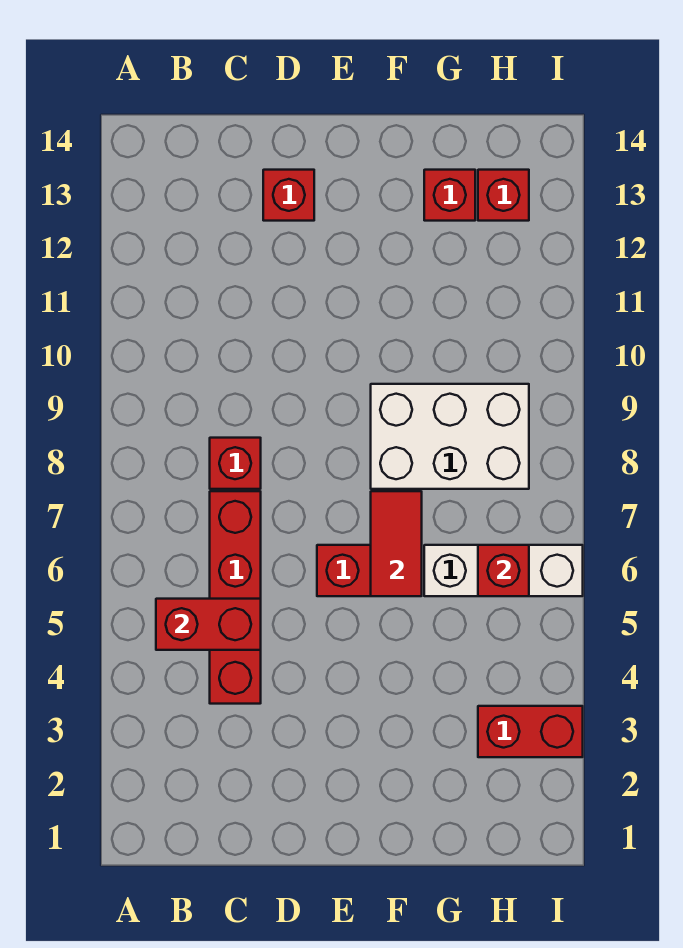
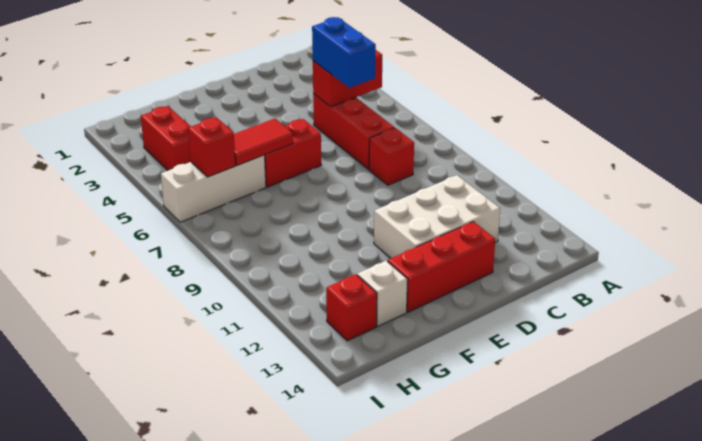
red brick C4:C7 level 1 -> red brick C5:C7 level 1
none -> blue brick C5:C6 level 3
red brick D13 level 1 -> red brick D13:F13 level 1
red tile F6:F7 level 2 -> red tile F6:G6 level 2
white brick F8:H9 level 1 -> white brick C11:E12 level 1
red brick G13 level 1 -> white brick G13 level 1
red brick H3:I3 level 1 -> red brick H3:H4 level 1

